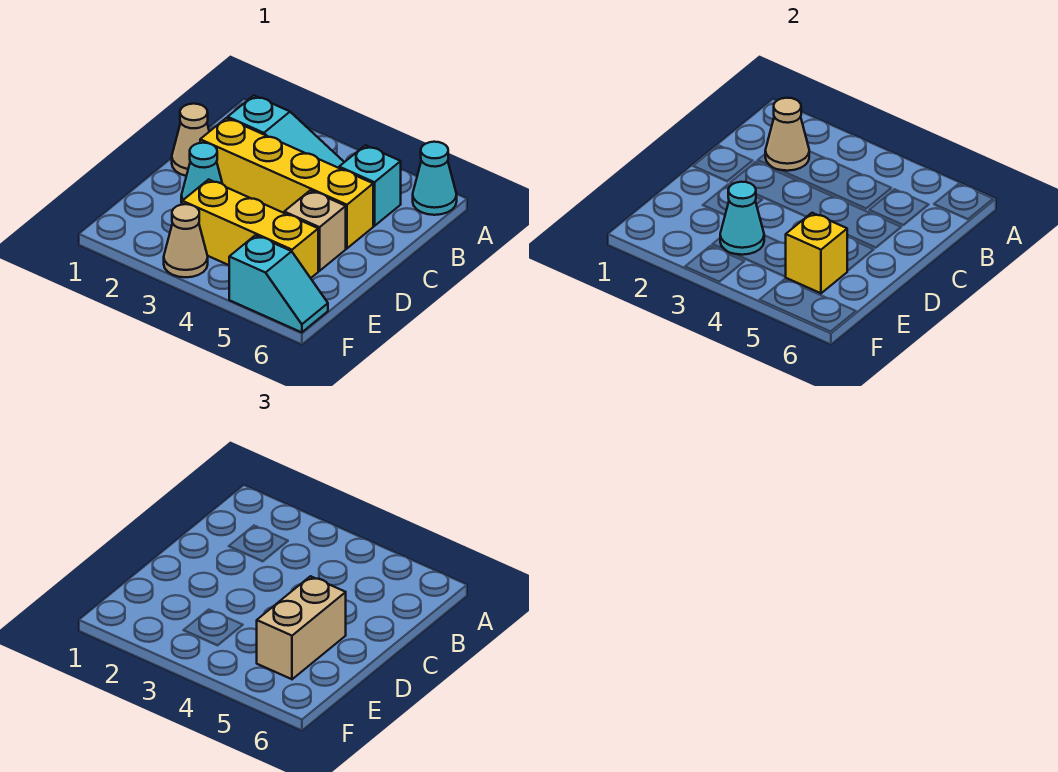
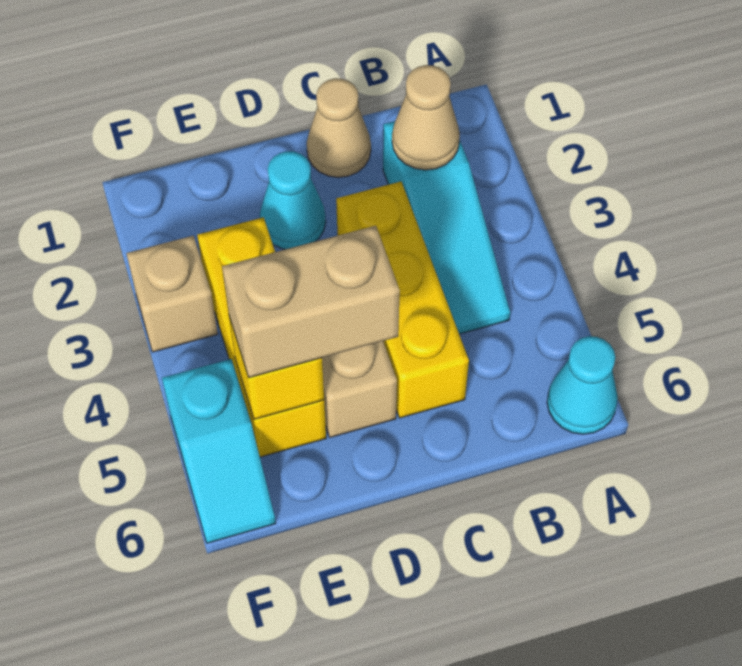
cyan brick B5 level 1 -> none
yellow brick C2:C5 level 1 -> yellow brick C3:C5 level 1
cyan cone E3 level 2 -> none
tan cone F3 level 1 -> tan brick F3 level 1

